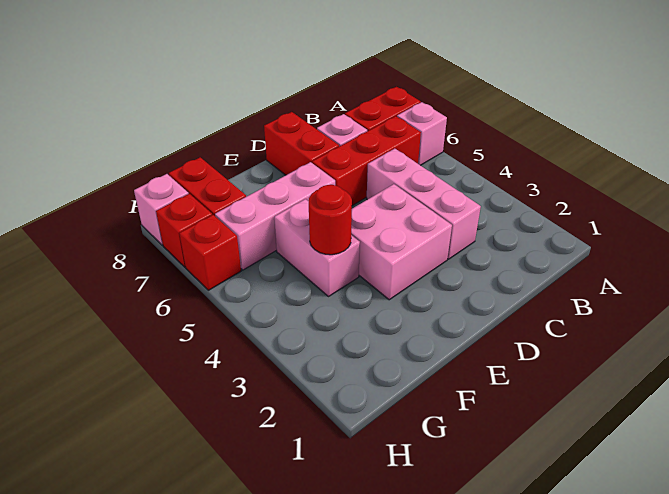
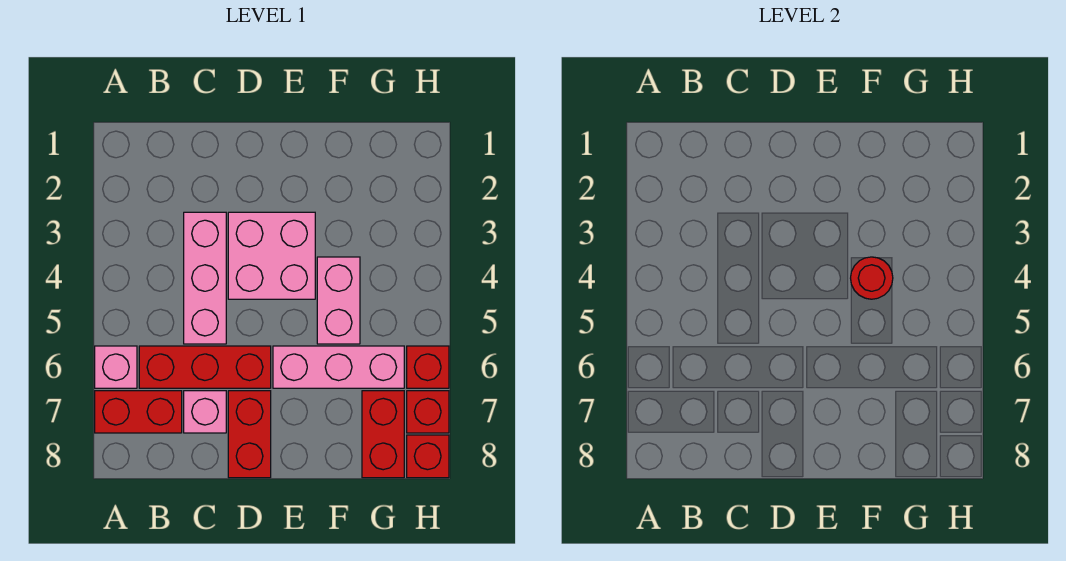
pink brick H8 level 1 -> red brick H8 level 1

